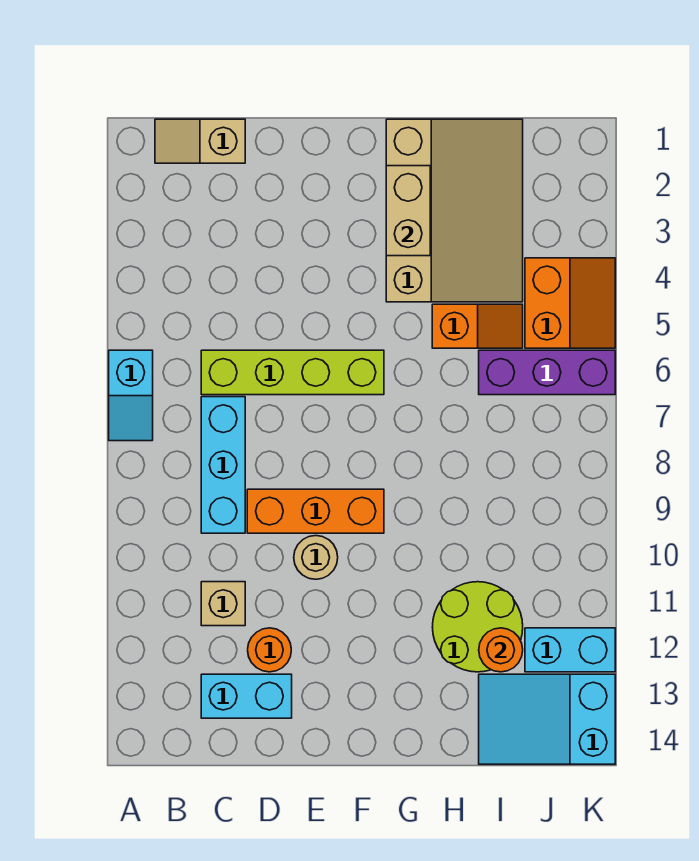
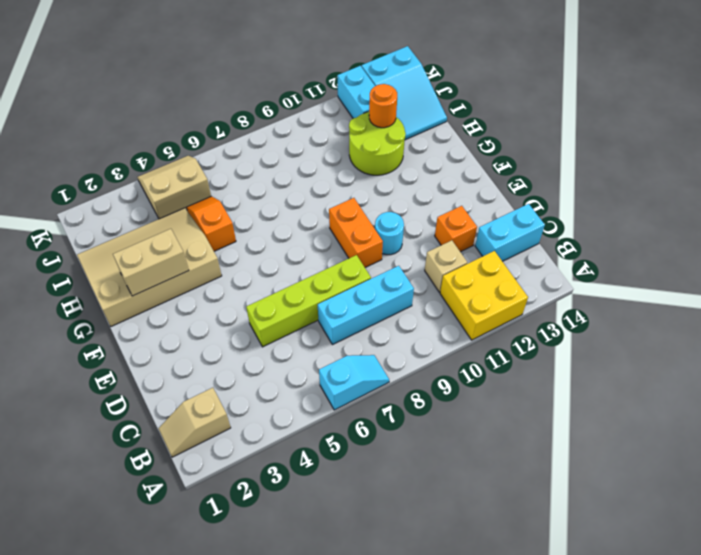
none -> yellow brick A11:B12 level 1
tan slope B1:C1 level 1 top C -> tan slope B1:B2 level 1 top 2
lime brick C6:F6 level 1 -> lime brick D5:D8 level 1
cyan brick C13:D13 level 1 -> cyan brick C13:C14 level 1
orange brick D9:F9 level 1 -> orange brick E9:F9 level 1
orange round brick D12 level 1 -> orange brick D12 level 1
tan round brick E10 level 1 -> cyan round brick E10 level 1
purple brick I6:K6 level 1 -> none
orange slope J4:K5 level 1 top J -> tan slope J4:K5 level 1 top J

